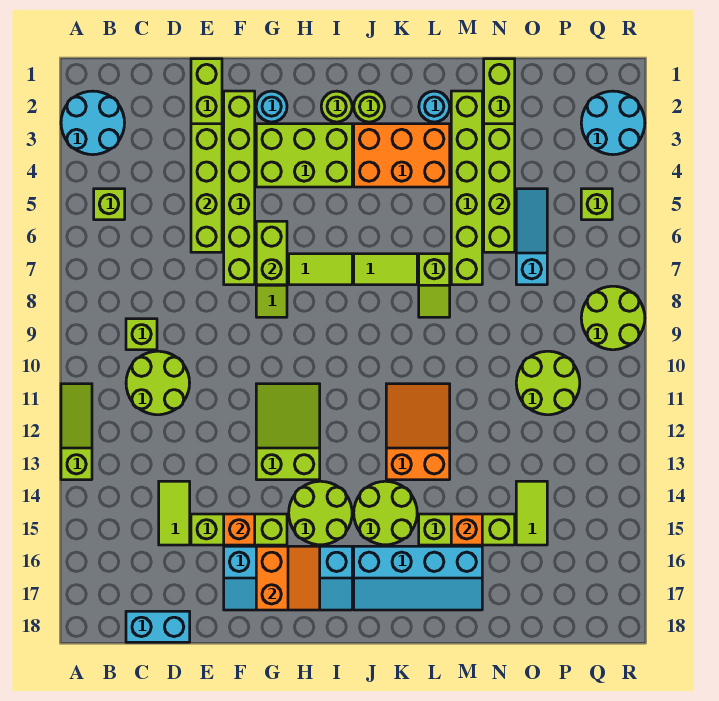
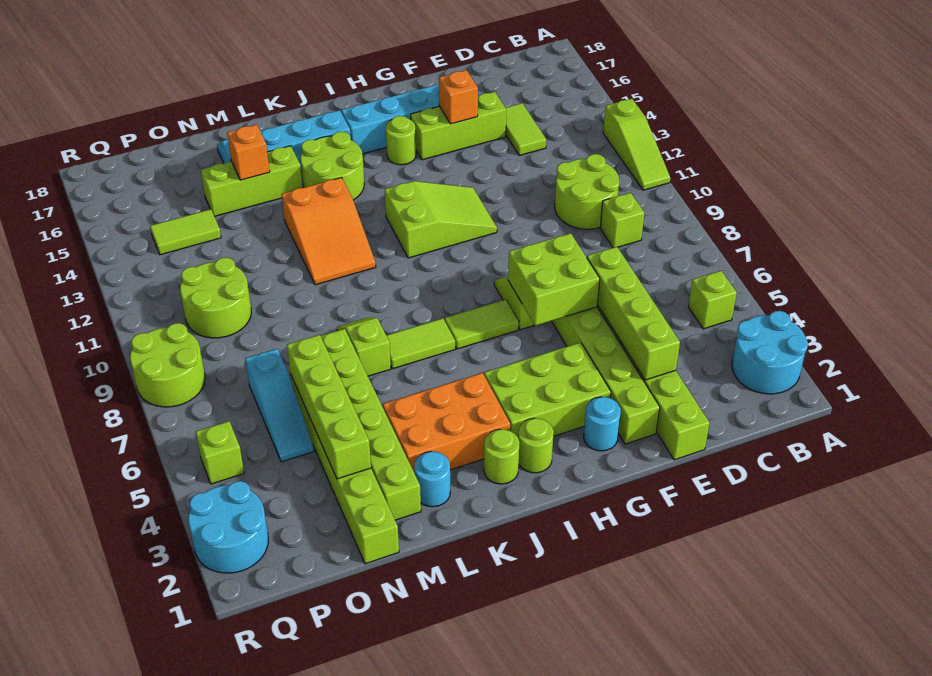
cyan brick C18:D18 level 1 -> none
lime brick G6:G7 level 2 -> lime brick F6:G7 level 2
lime slope G11:H13 level 1 top 13 -> lime slope G11:I12 level 1 top I
orange slope G16:H17 level 2 top G -> none
lime round brick H14:I15 level 1 -> lime round brick H15 level 1
lime tile O14:O15 level 1 -> lime tile O14:P14 level 1

